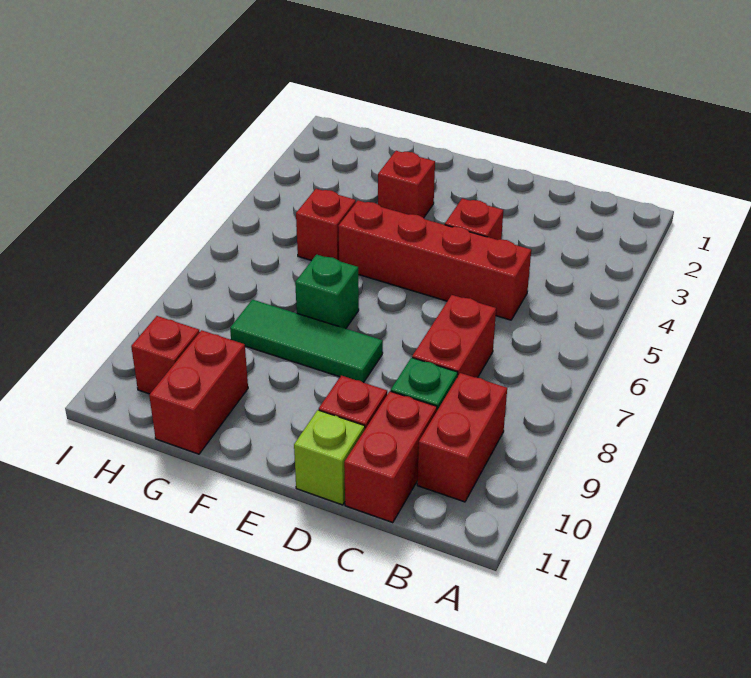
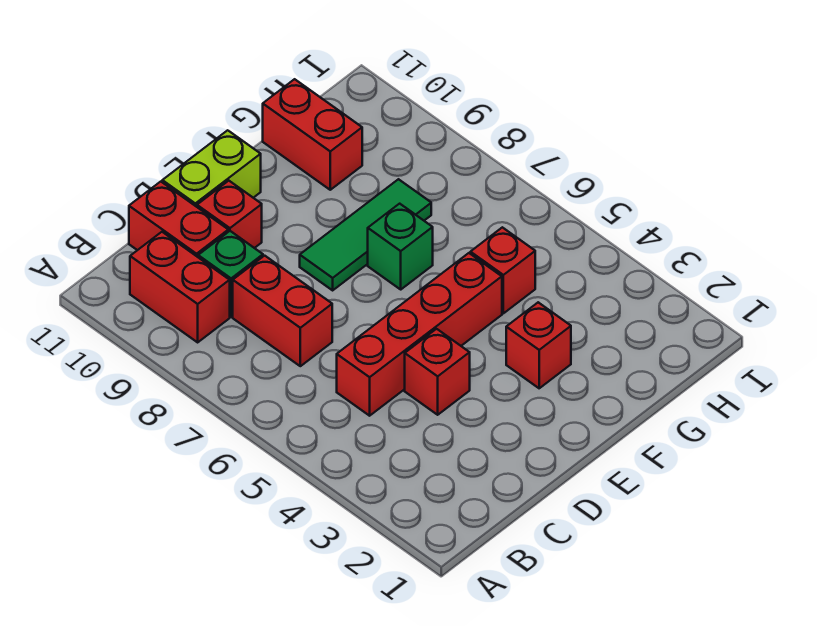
lime brick D11 level 1 -> lime brick D11:E11 level 1
red brick H10 level 1 -> none

